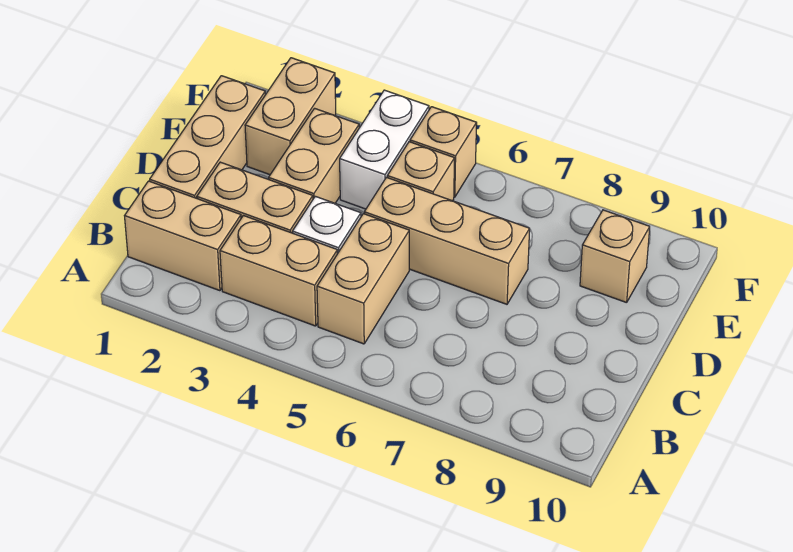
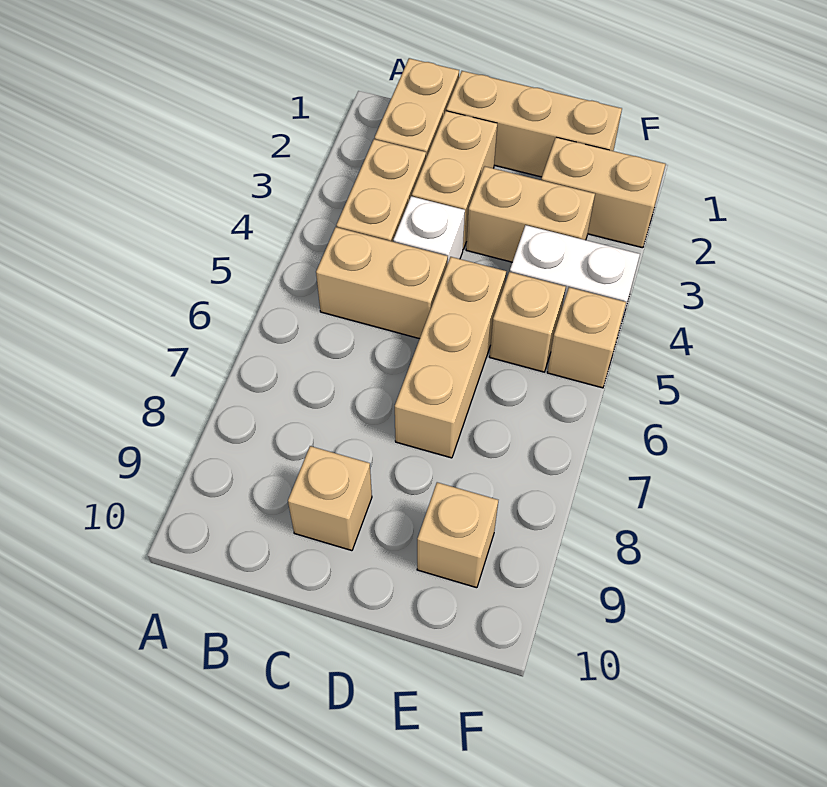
none -> tan brick C9 level 1

